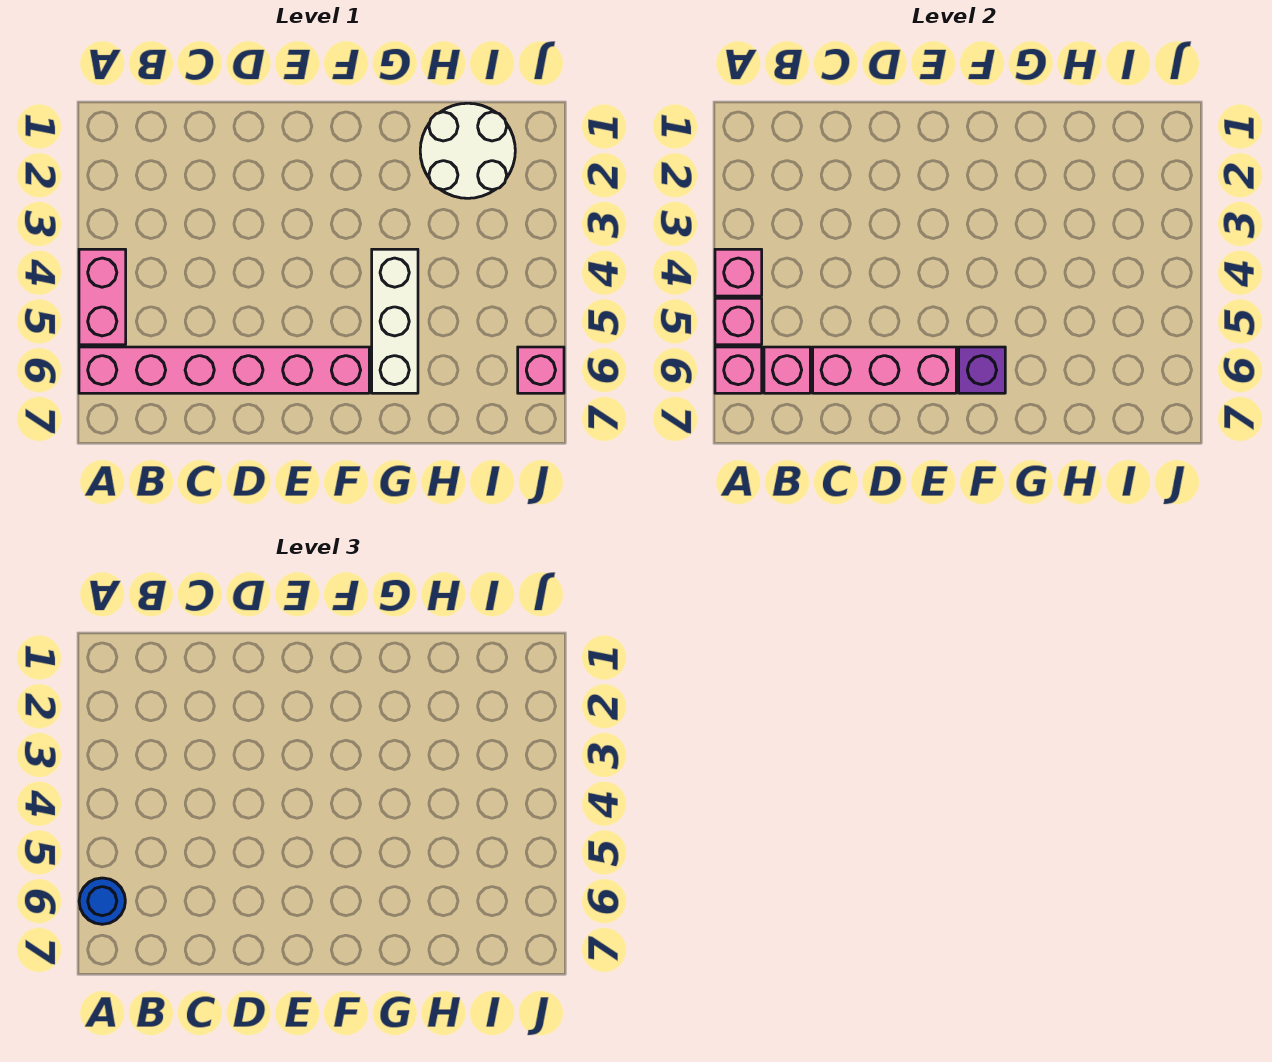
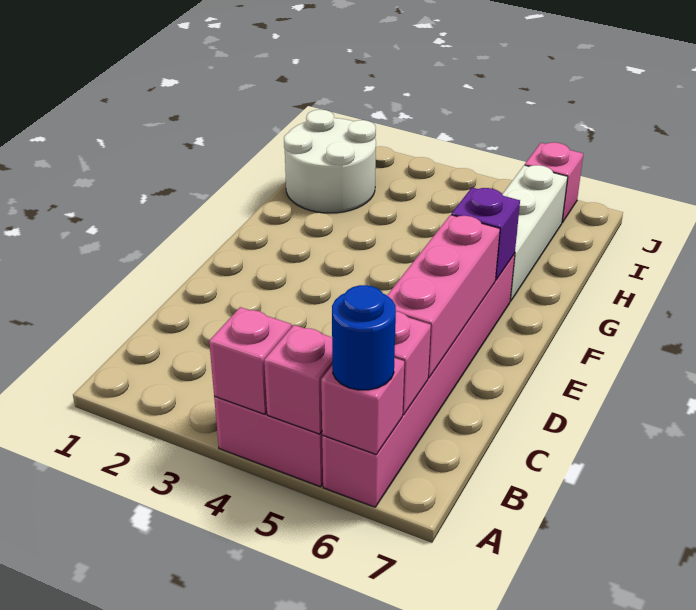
white brick G4:G6 level 1 -> white brick G6:I6 level 1

